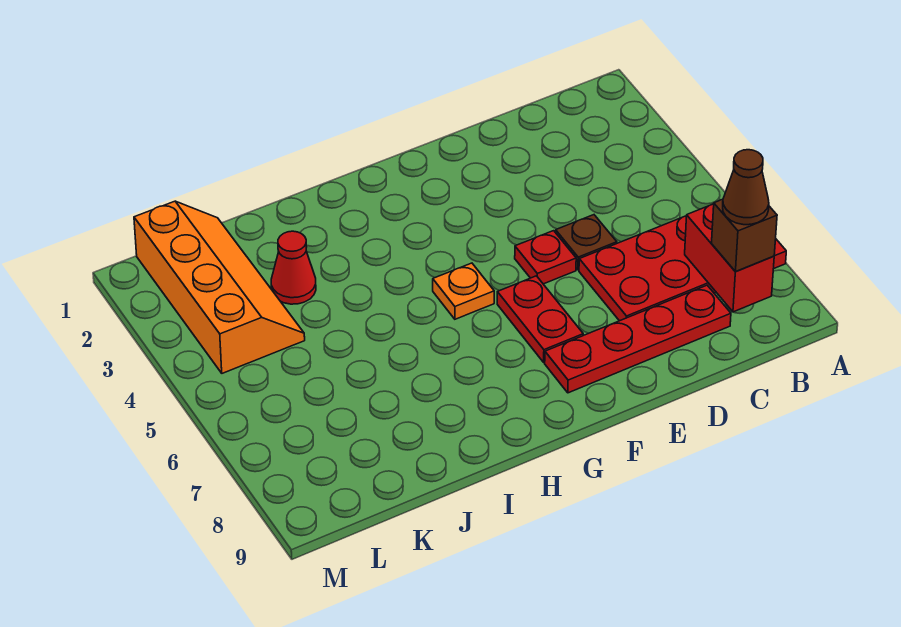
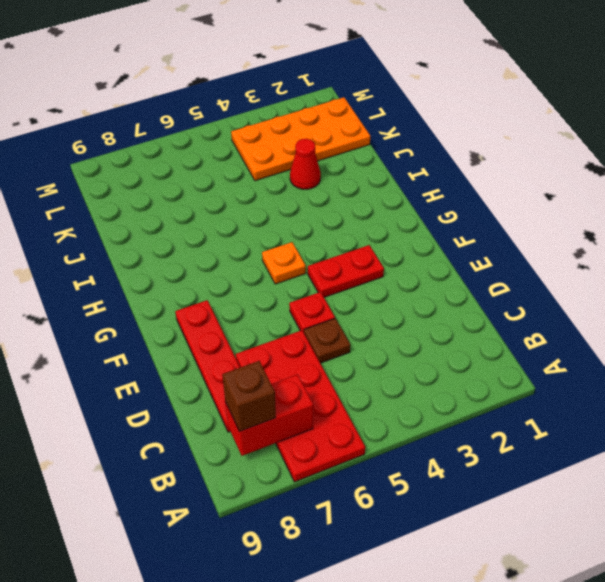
brown cone B8 level 4 -> none
red plate F6:F7 level 1 -> red plate F3:F4 level 1
orange slope K1:L4 level 1 top L -> orange plate K1:L4 level 1

